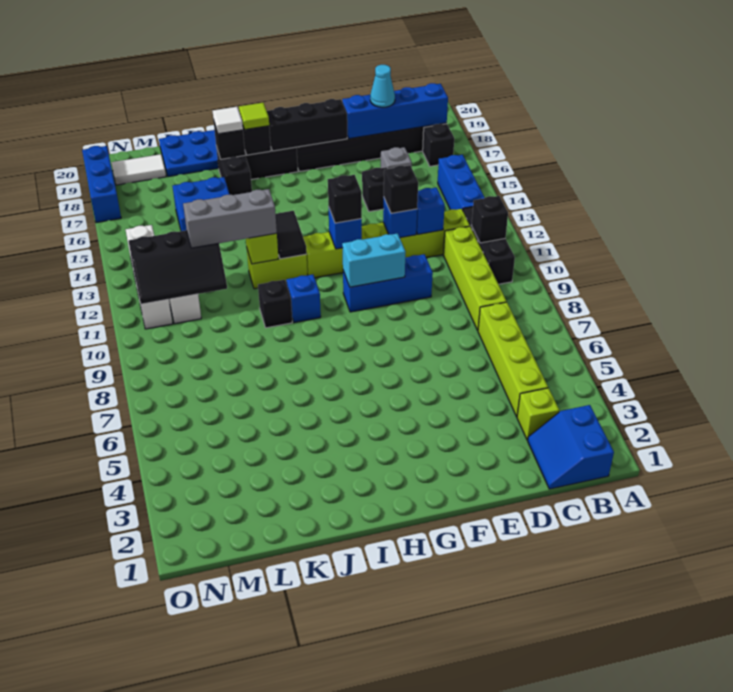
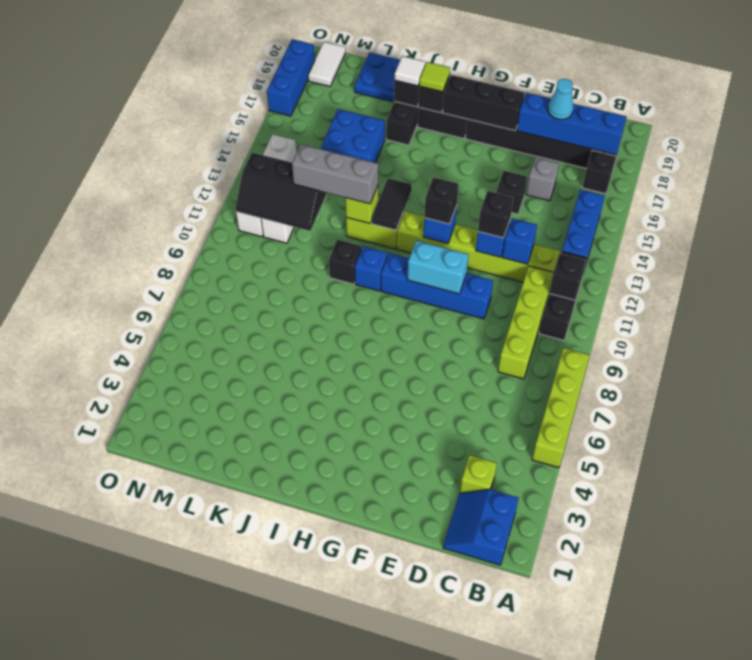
lime brick C4:C7 level 1 -> lime brick A5:A8 level 1
blue brick E10:G10 level 1 -> blue brick E10:H10 level 1
white tile M19:N19 level 1 -> white tile N19:N20 level 1

